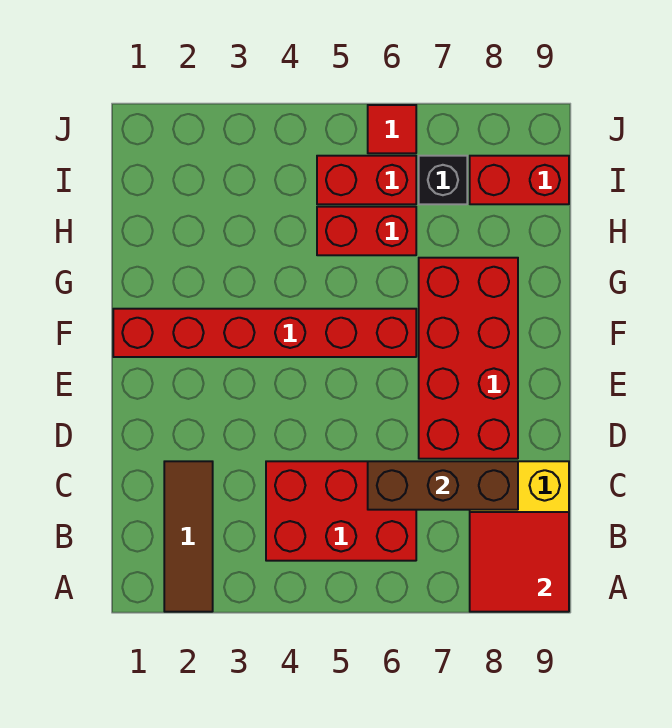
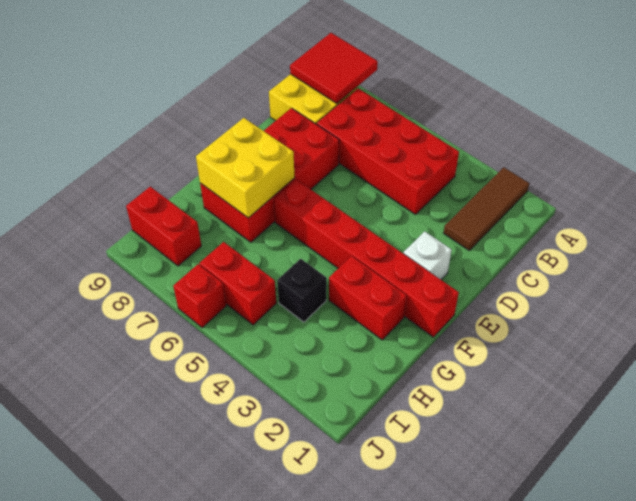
red brick B4:C6 level 1 -> red brick B4:C7 level 1
brown brick C6:C8 level 2 -> none
none -> white brick E2 level 1
none -> yellow brick F7:G8 level 2
red brick H5:H6 level 1 -> red brick G2:G3 level 1
black brick I7 level 1 -> black brick H4 level 1
red tile J6 level 1 -> red brick J6 level 1

